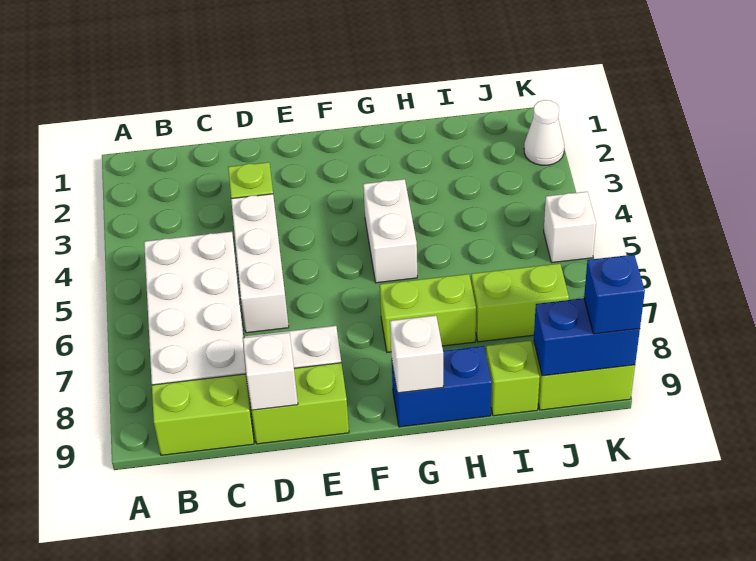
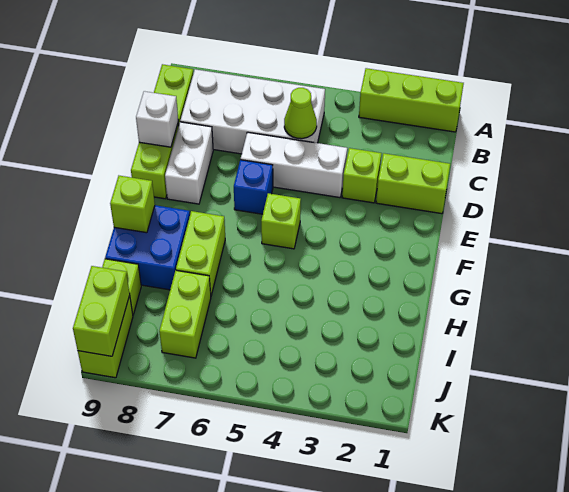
none -> lime brick A1:A3 level 1
none -> lime cone C5 level 2
none -> lime brick D1:D2 level 1
none -> lime brick F5 level 1
white brick G4:G5 level 1 -> none
blue brick G9:H9 level 1 -> blue brick G8:H9 level 1
white brick G9 level 2 -> lime brick G9 level 2
blue brick J9:K9 level 2 -> lime brick J9:K9 level 2
white cone K2 level 1 -> none
white brick K5 level 1 -> none
blue brick K9 level 3 -> blue brick E6 level 1

